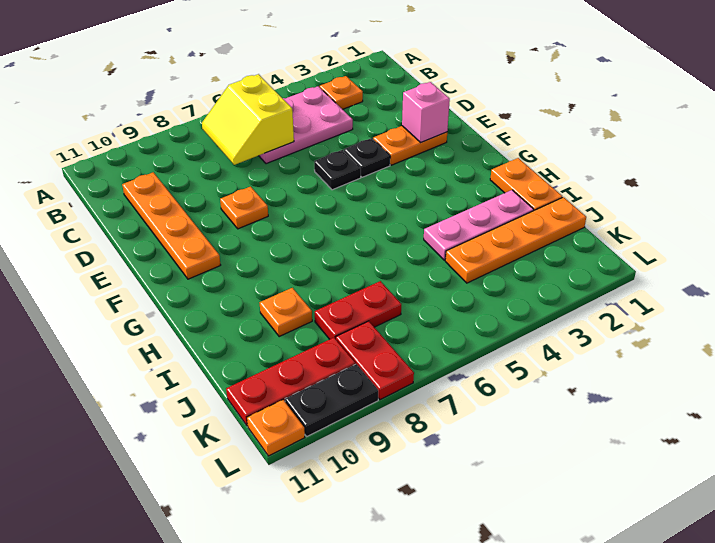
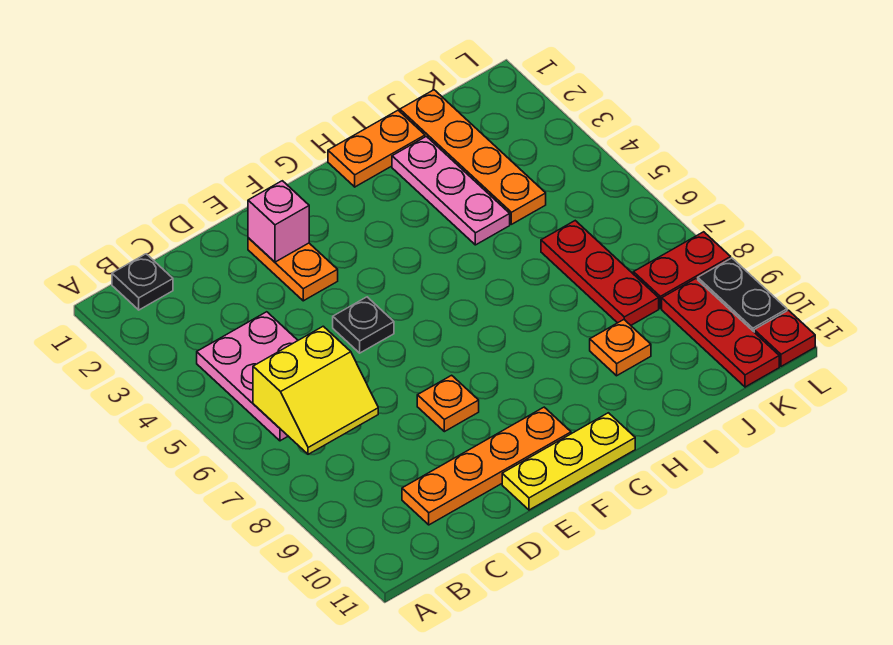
orange plate B3 level 1 -> none
black plate E4 level 1 -> black plate B1 level 1
none -> yellow plate E11:G11 level 1
red plate J7:J8 level 1 -> red plate J6:J8 level 1
orange plate L11 level 1 -> red plate L11 level 1

